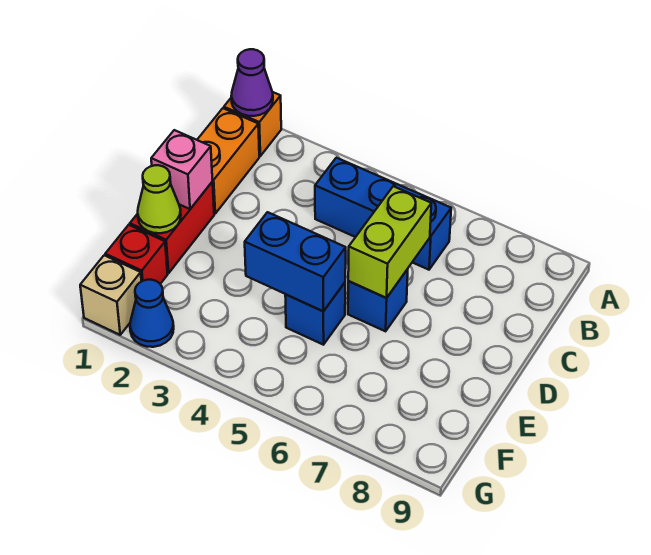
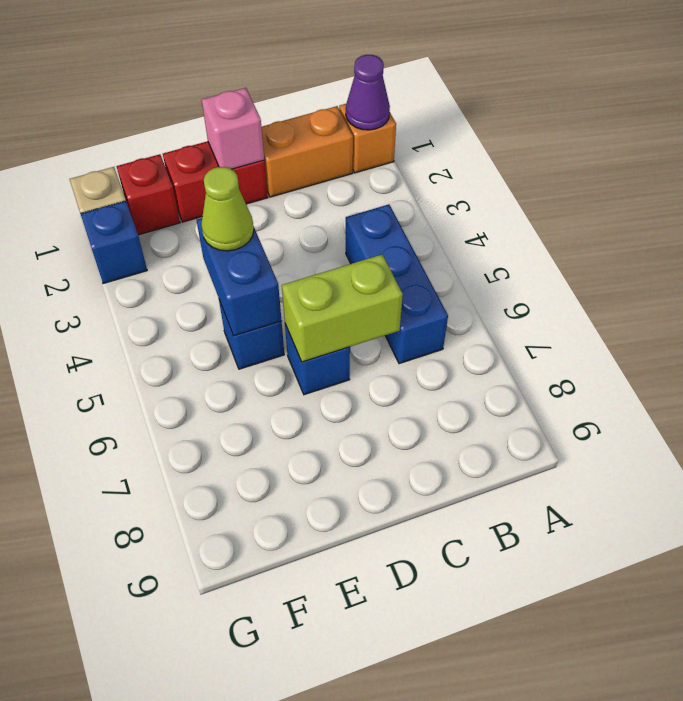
lime cone E1 level 2 -> lime cone E4 level 3
blue cone G2 level 1 -> blue brick G2 level 1

